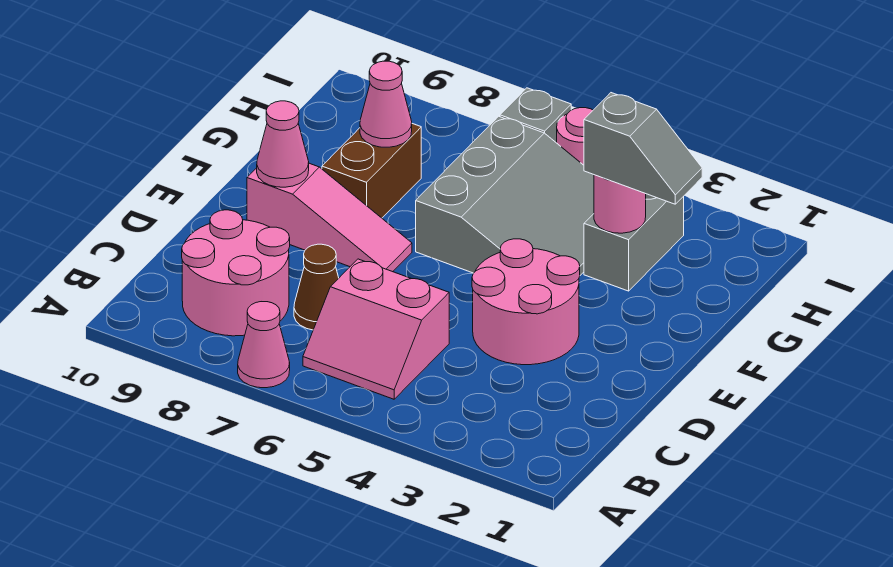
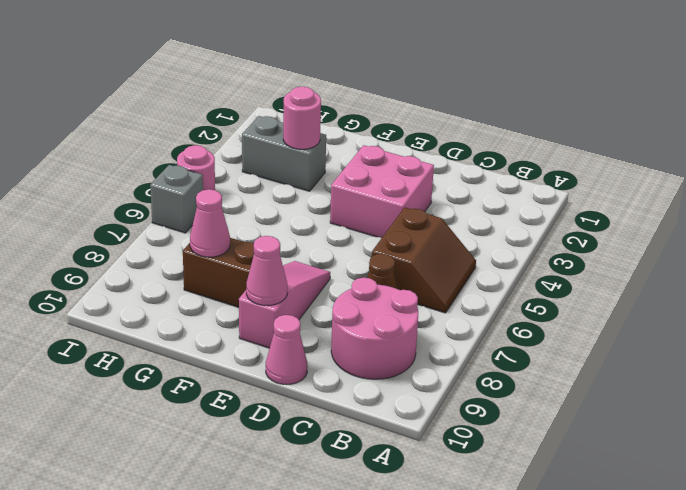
pink cone A7 level 1 -> pink cone D10 level 1
pink slope B5:C6 level 1 top C -> brown slope B5:C6 level 1 top C
pink round brick D3:E4 level 1 -> pink brick D3:E4 level 1
grey slope F4:H6 level 1 top 6 -> none
grey slope G2:G3 level 3 top 3 -> none

